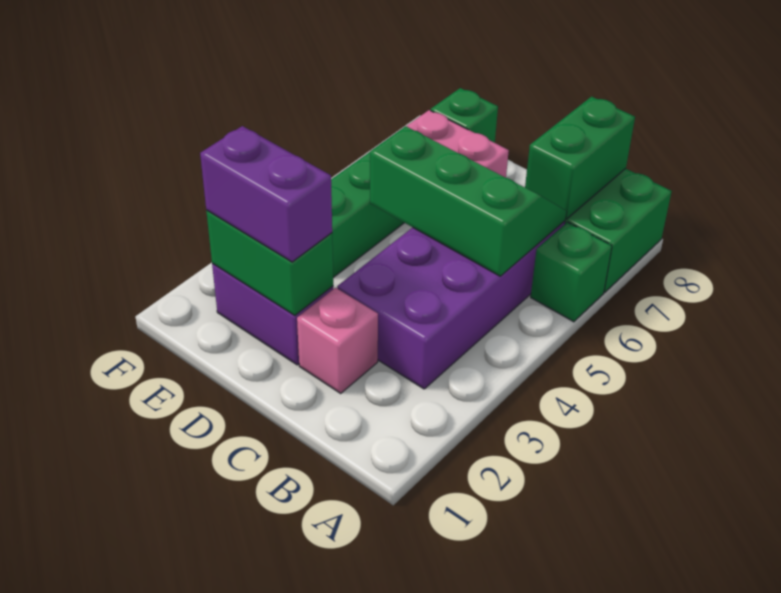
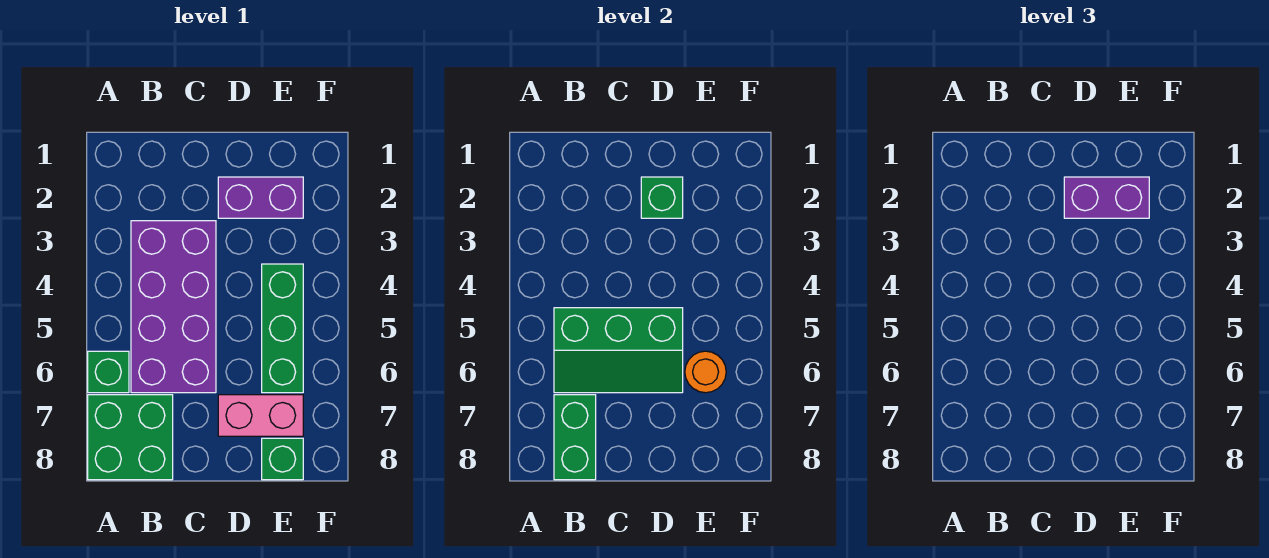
pink brick C2 level 1 -> none
green brick D2:E2 level 2 -> green brick D2 level 2
none -> orange round brick E6 level 2

